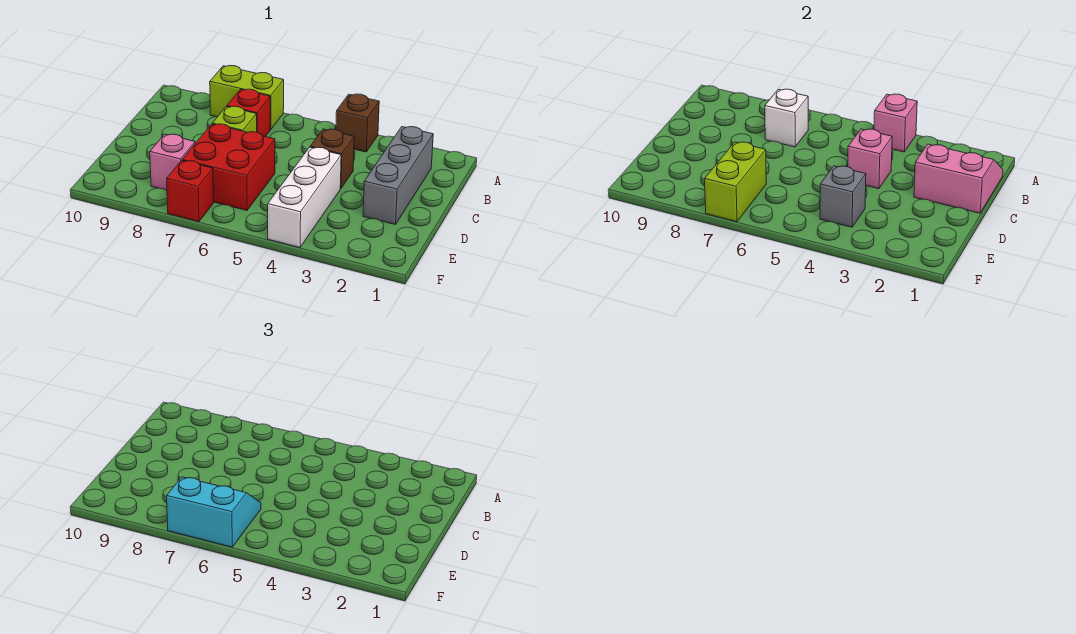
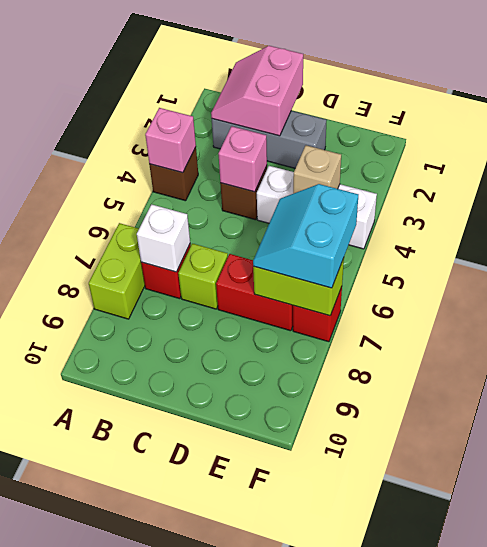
red brick D6:E7 level 1 -> red brick D7:E7 level 1
grey brick E4 level 2 -> tan brick E4 level 2
pink brick E8 level 1 -> none

